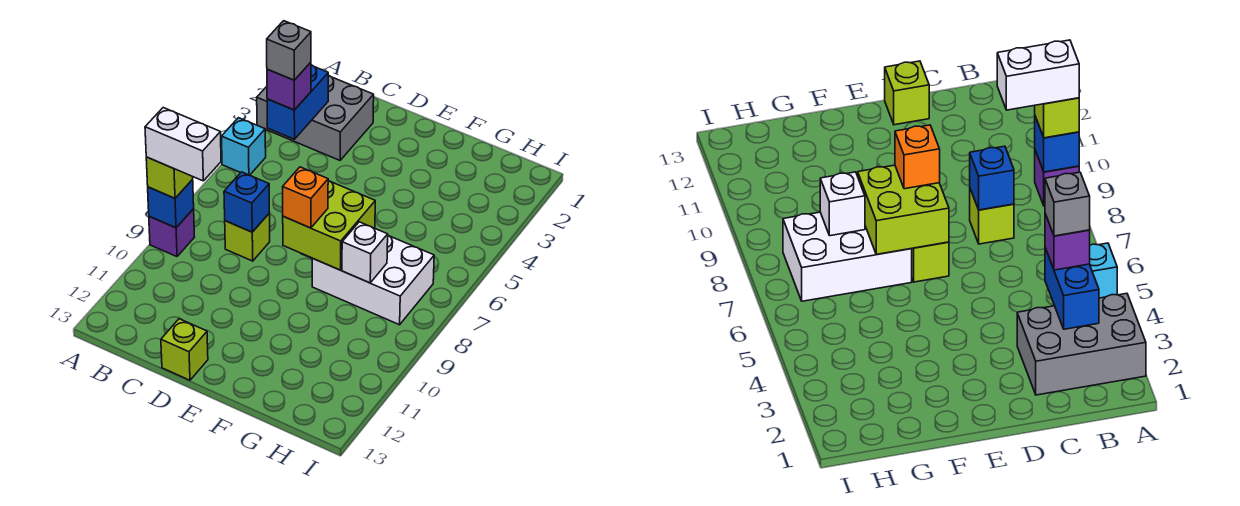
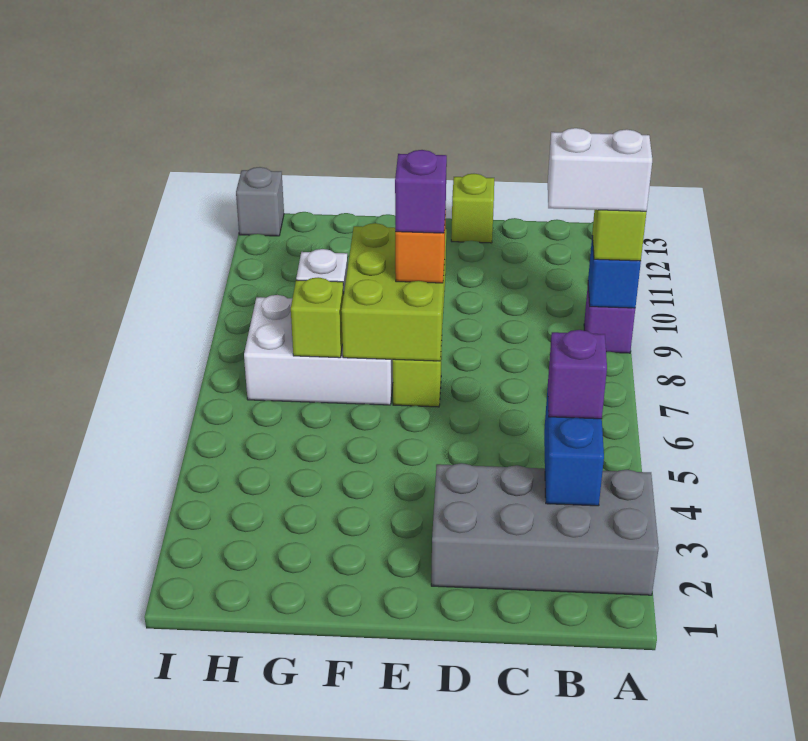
grey brick A2:C3 level 1 -> grey brick A2:D3 level 1
cyan brick A5 level 1 -> none
grey brick B4 level 4 -> grey brick I13 level 1
lime brick C8 level 1 -> lime brick G7 level 2
blue brick C8 level 2 -> none
lime brick E7:F8 level 2 -> lime brick E7:F9 level 2
none -> purple brick E8 level 4

